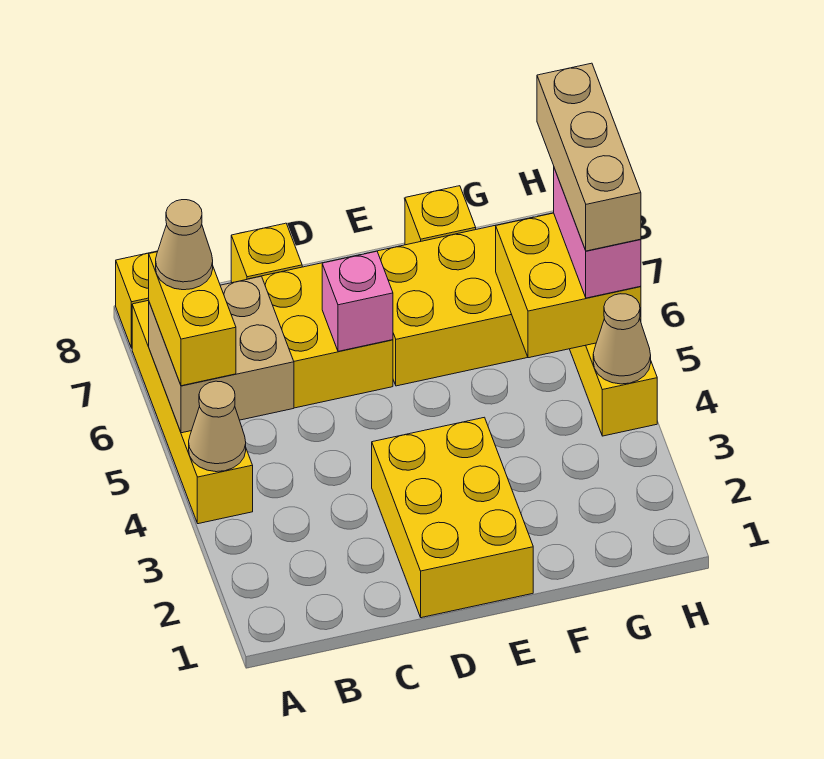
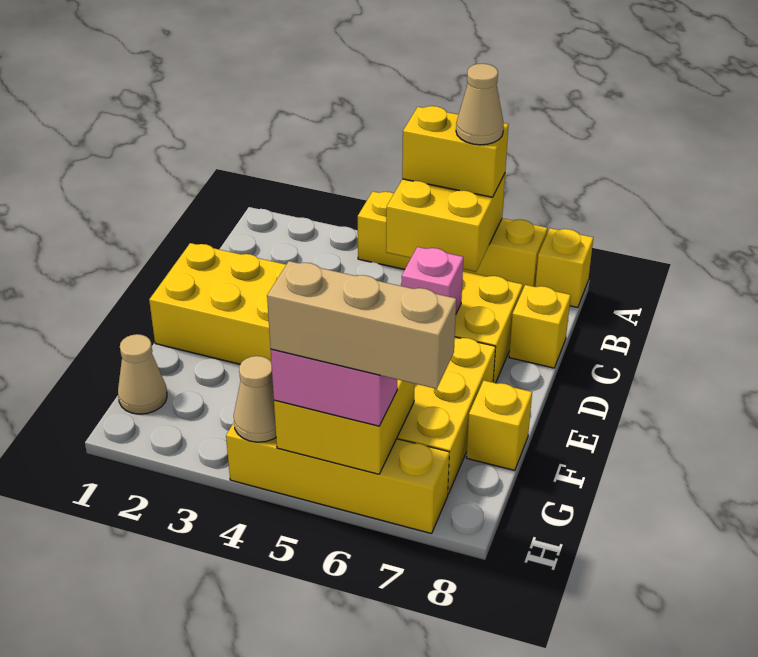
tan cone A4 level 2 -> tan cone G1 level 1
tan brick A5:B6 level 2 -> yellow brick A5:B6 level 2

